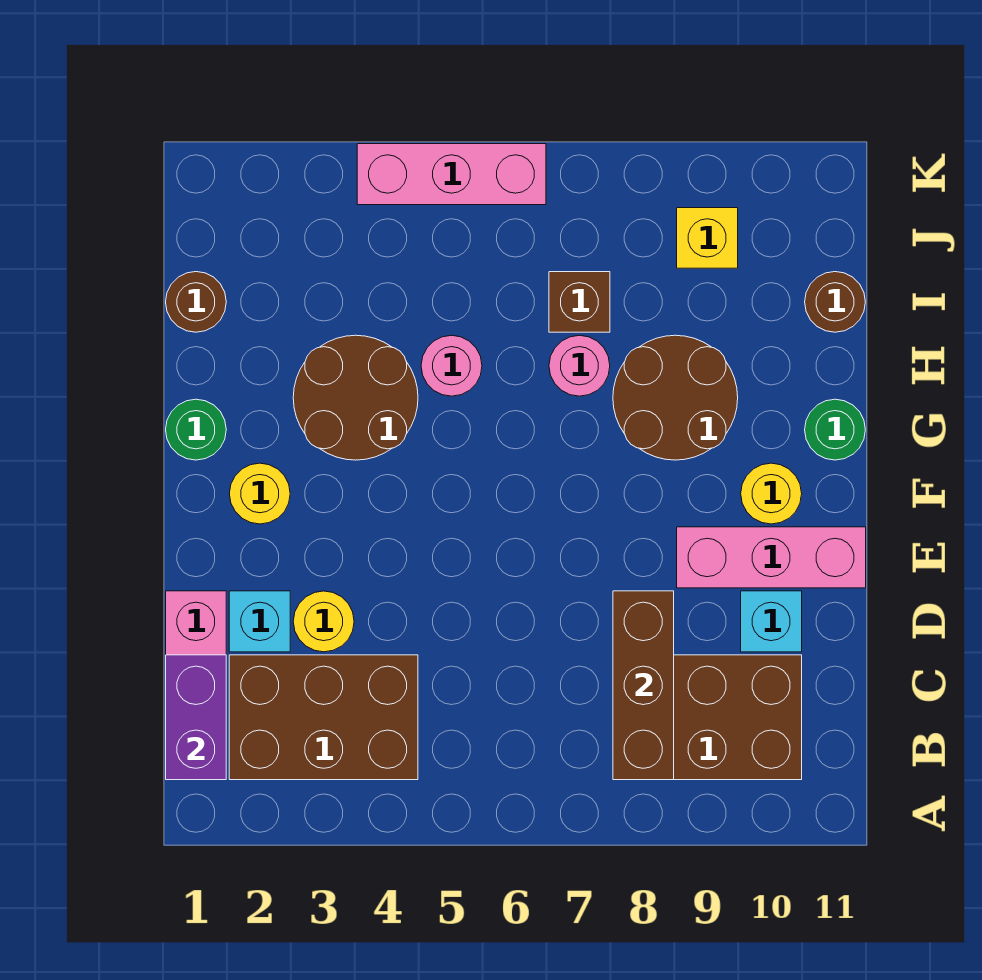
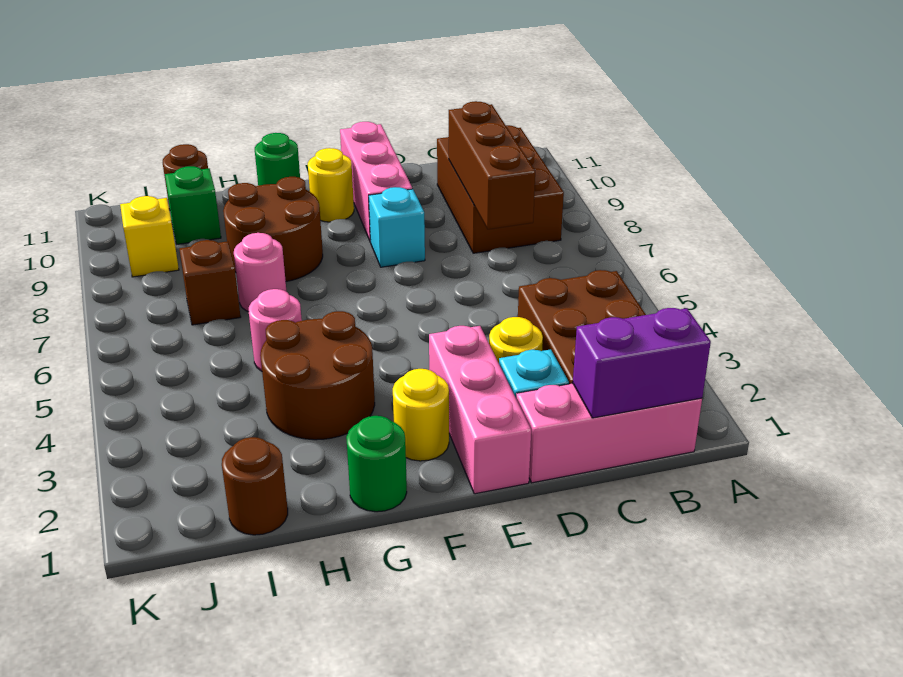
brown brick B8:D8 level 2 -> brown brick C7:C9 level 2
cyan brick D10 level 1 -> cyan brick E8 level 1
none -> green brick I10 level 1
pink brick K4:K6 level 1 -> pink brick E1:E3 level 1

